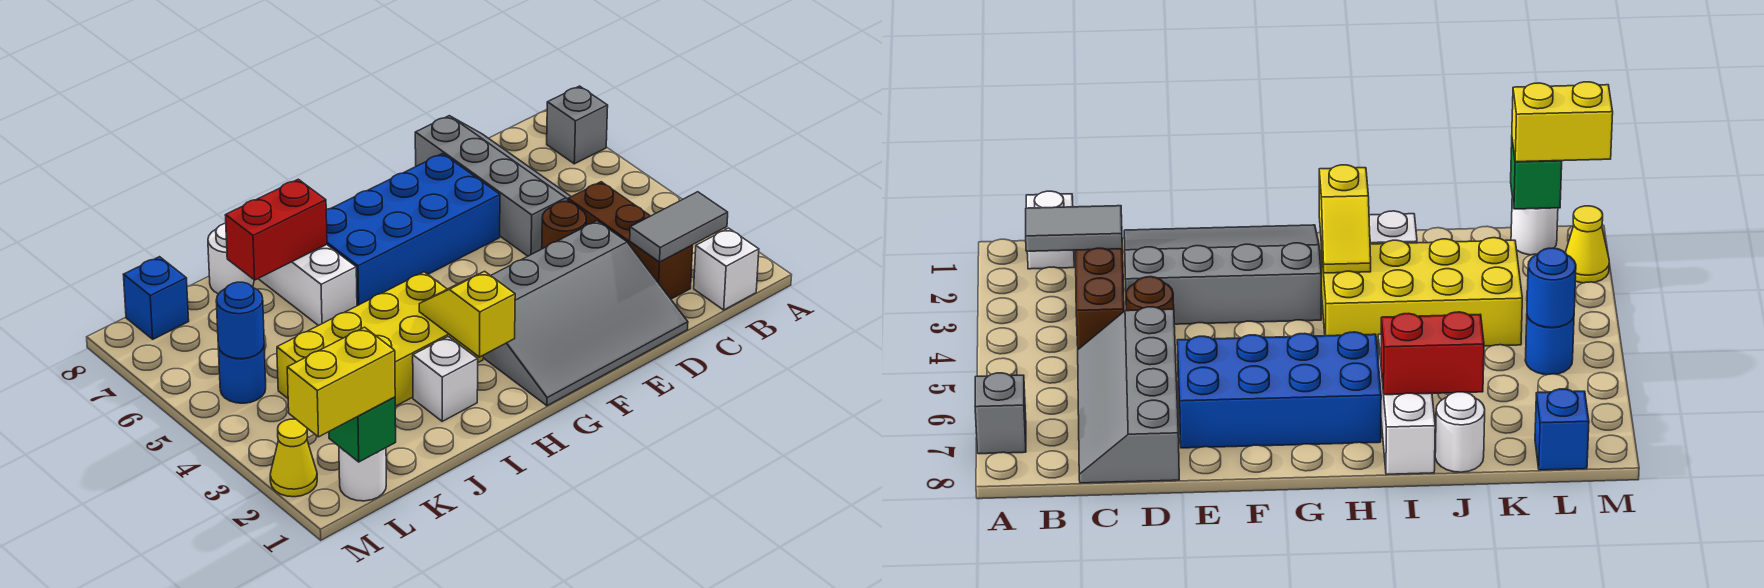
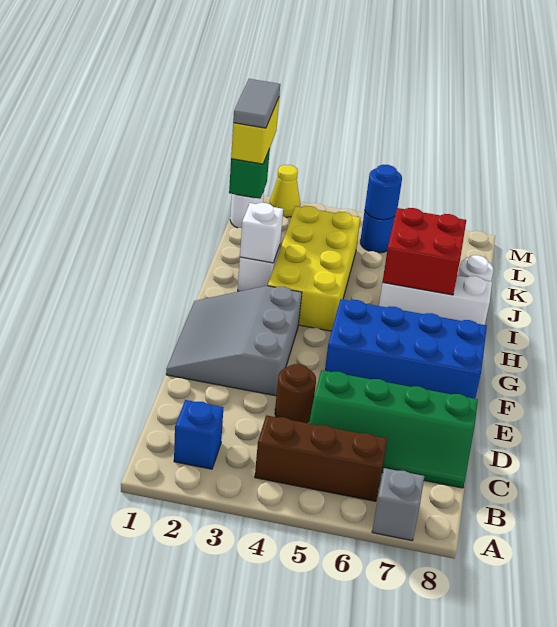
white brick B1 level 1 -> white brick I2 level 2
grey tile B2:C2 level 2 -> grey tile L1:M1 level 4
brown brick C2:C4 level 1 -> brown brick B4:B6 level 1
grey slope C5:D8 level 1 top D -> green slope C5:D8 level 1 top D
grey slope D1:G3 level 1 top 3 -> grey slope E1:G3 level 1 top 3
blue brick E6:H7 level 1 -> blue brick F5:G8 level 1
yellow slope H2:H3 level 2 top 2 -> none
red brick I7:J7 level 2 -> red brick I6:J7 level 2
blue brick L8 level 1 -> blue brick B2 level 1

